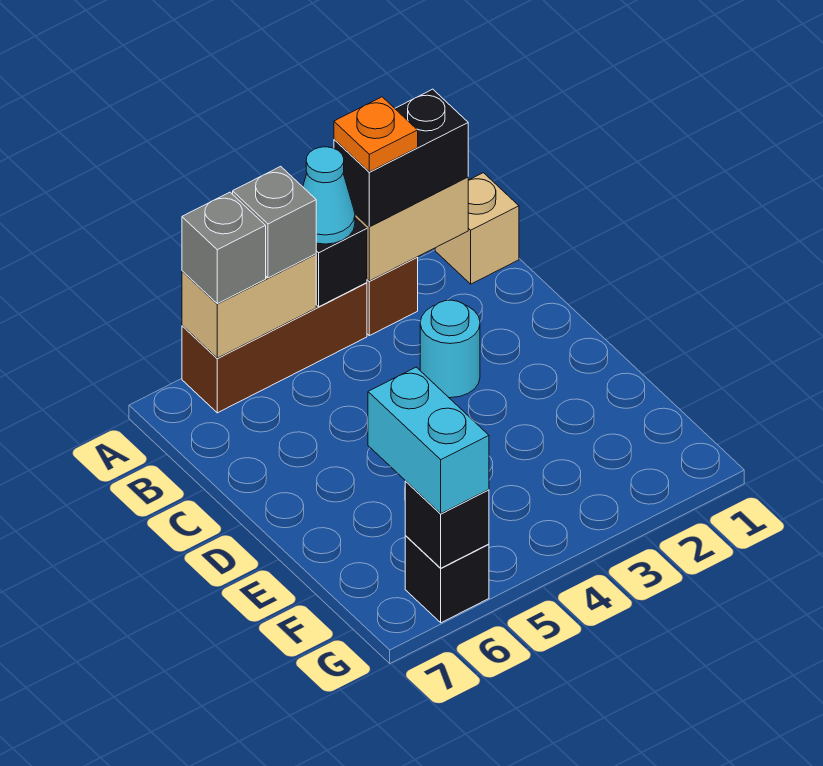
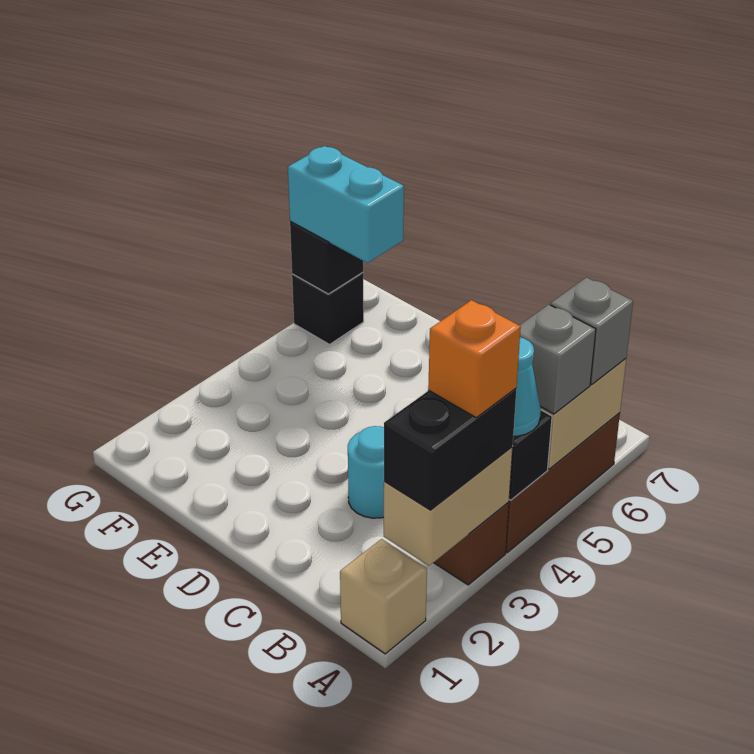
orange plate A3 level 4 -> orange brick A3 level 4

